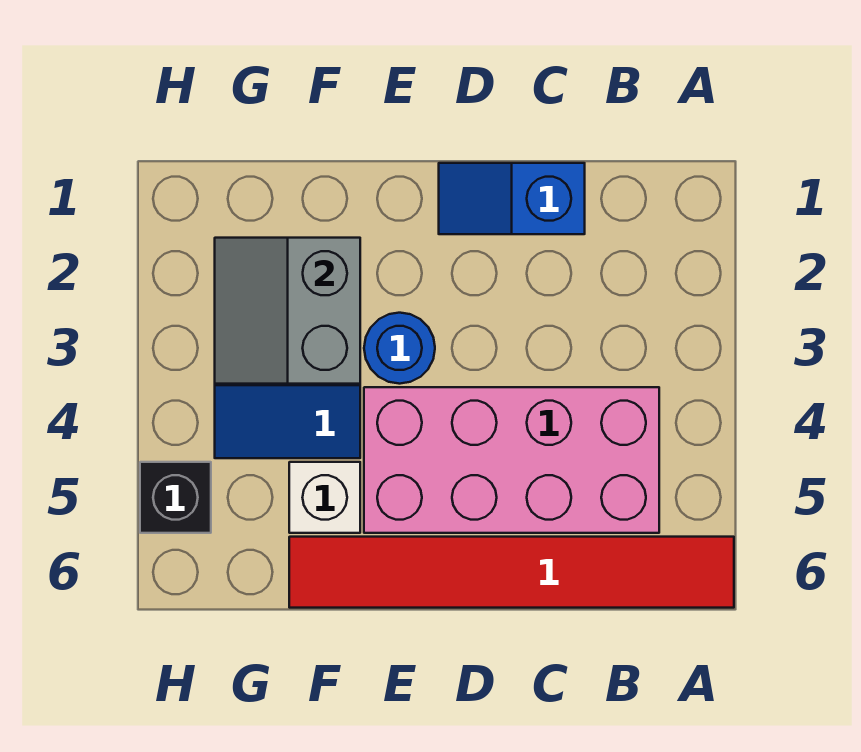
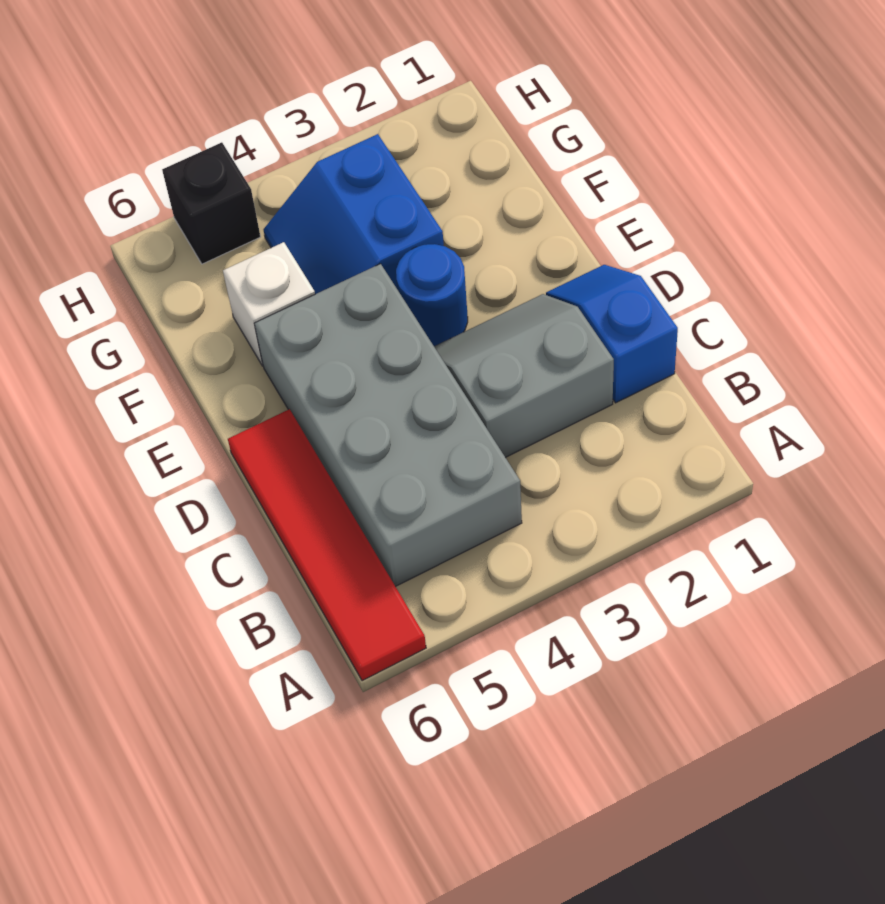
red tile A6:F6 level 1 -> red tile A6:D6 level 1
pink brick B4:E5 level 1 -> grey brick B4:E5 level 1
grey slope F2:G3 level 2 top F -> grey slope C2:D3 level 1 top C

